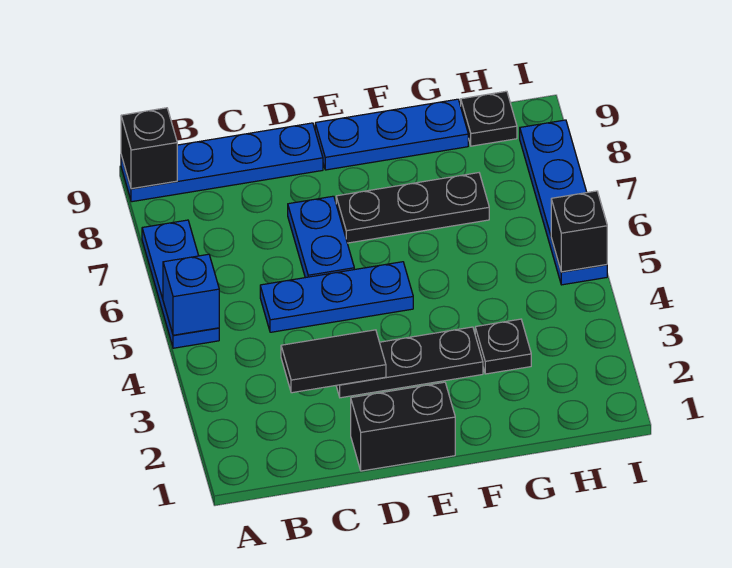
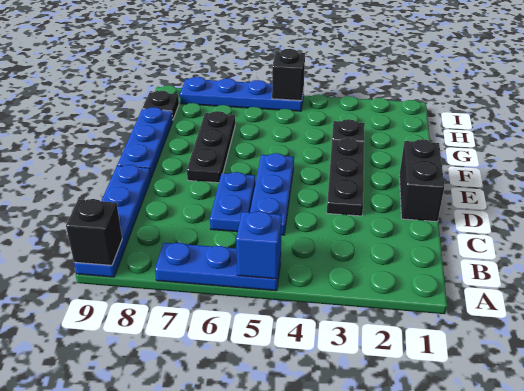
black tile C3:D3 level 2 -> none
blue plate D6:D7 level 1 -> blue plate C6:D6 level 1

